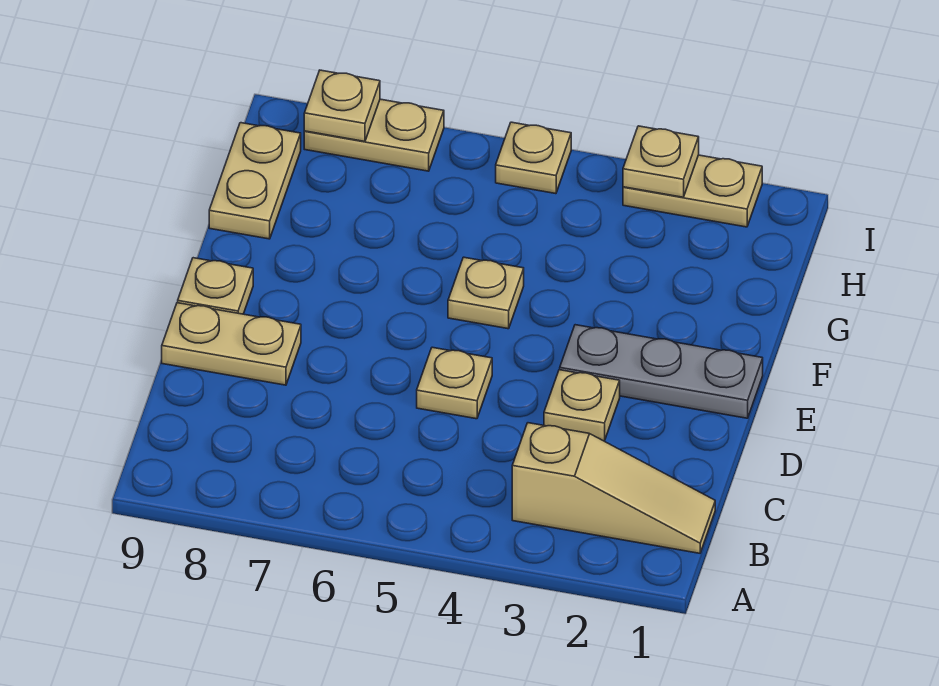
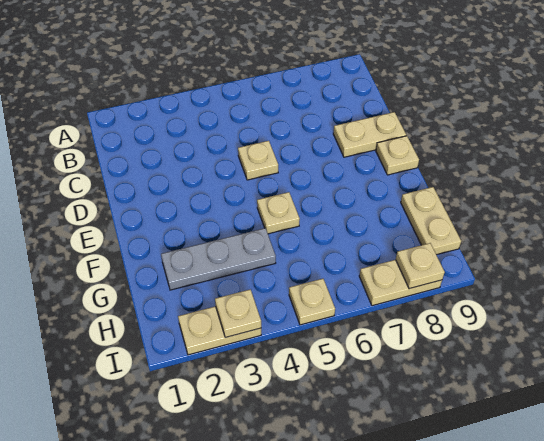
tan slope B1:B3 level 1 top 3 -> none
tan plate D3 level 1 -> none
grey plate E1:E3 level 1 -> grey plate G2:G4 level 1

